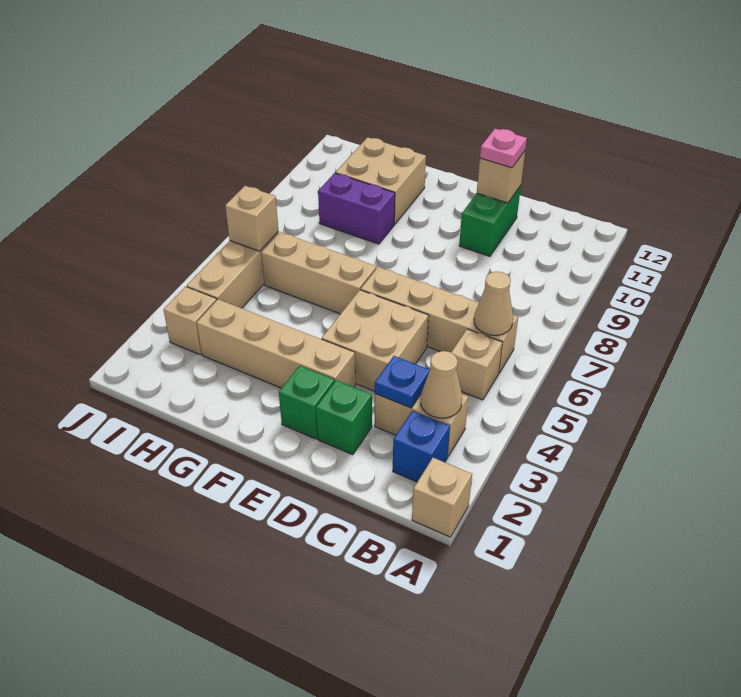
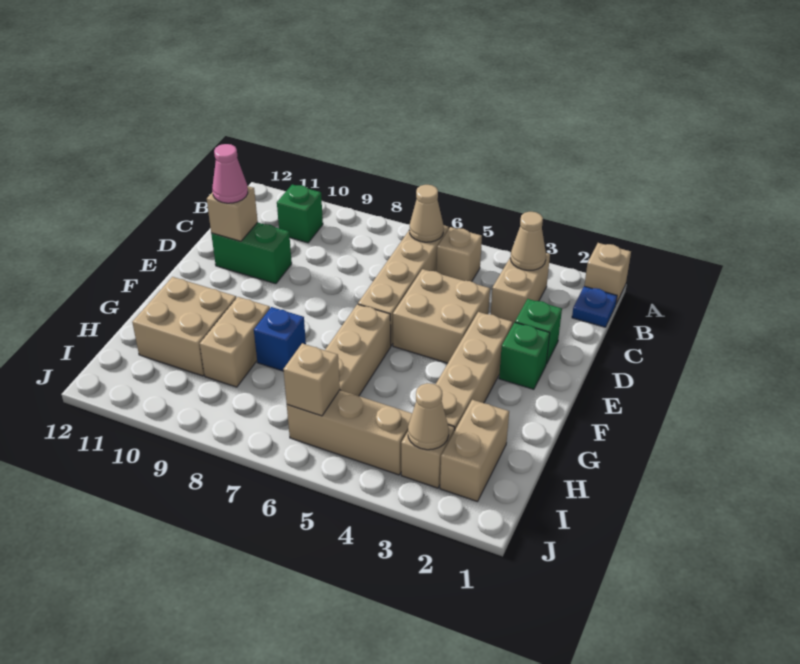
blue brick B2 level 1 -> blue brick G8 level 1
none -> green brick B10 level 1
blue plate C3 level 2 -> blue plate B1 level 1
pink plate D11 level 3 -> pink cone D11 level 3
purple brick G9:H9 level 1 -> tan brick G9:H9 level 1
none -> tan brick H2:I2 level 1
none -> tan cone I3 level 2

